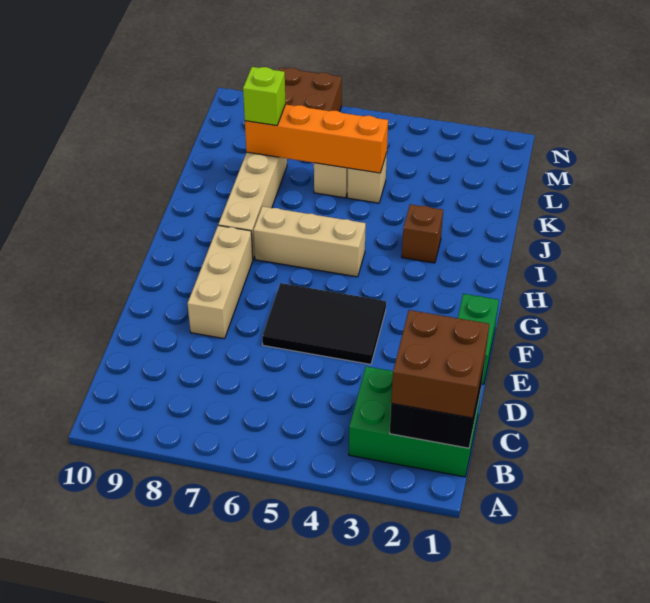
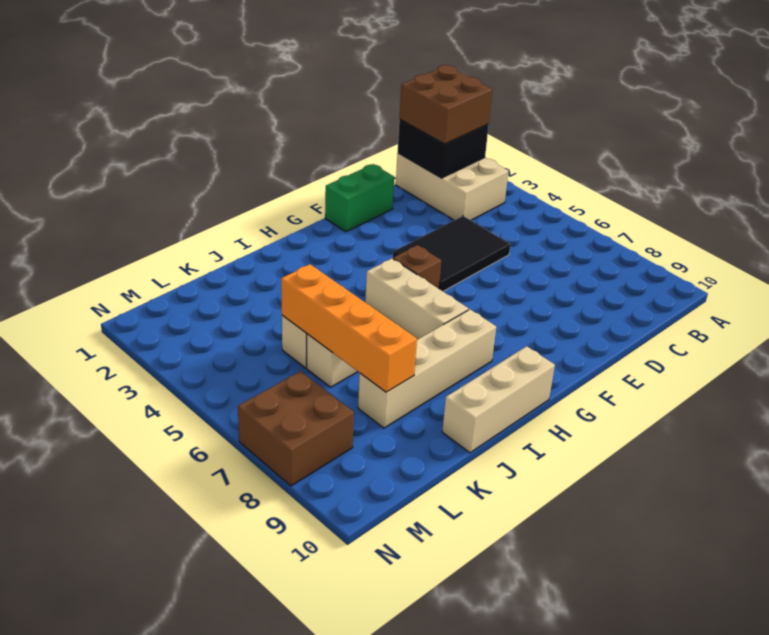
green brick B1:C3 level 1 -> tan brick B1:C3 level 1
black tile E4:F6 level 1 -> black tile D4:F5 level 1
tan brick E8:G8 level 1 -> tan brick H10:J10 level 1
brown brick I3 level 1 -> brown brick G5 level 1
lime brick K8 level 3 -> none

